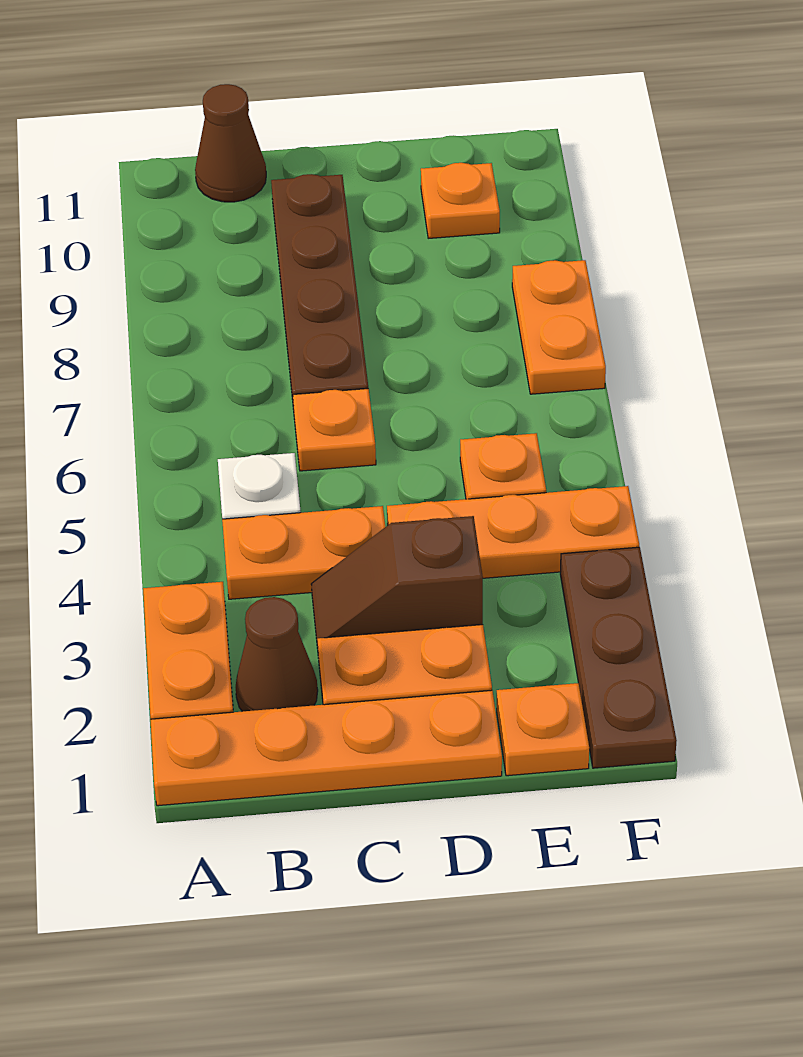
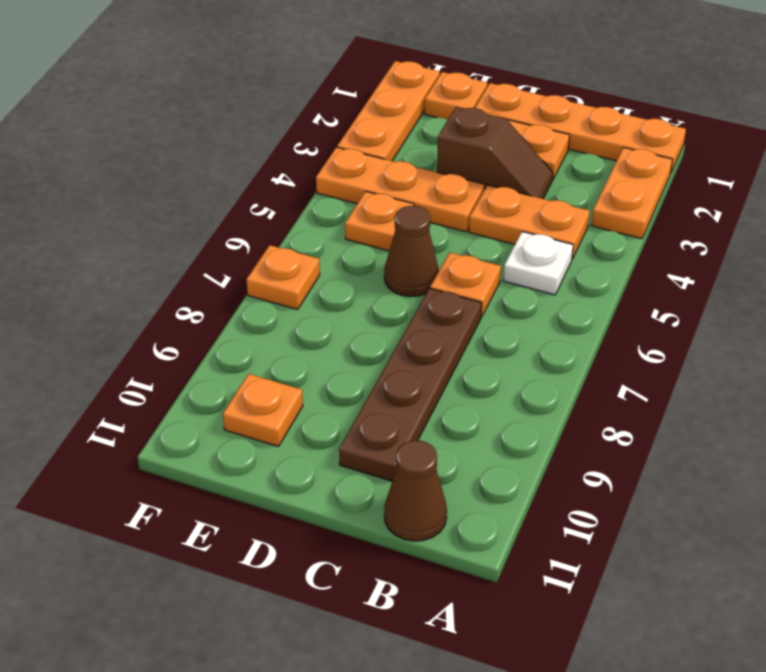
brown cone B2 level 1 -> brown cone D6 level 1
brown plate F1:F3 level 1 -> orange plate F1:F3 level 1
orange plate F7:F8 level 1 -> orange plate F7 level 1

